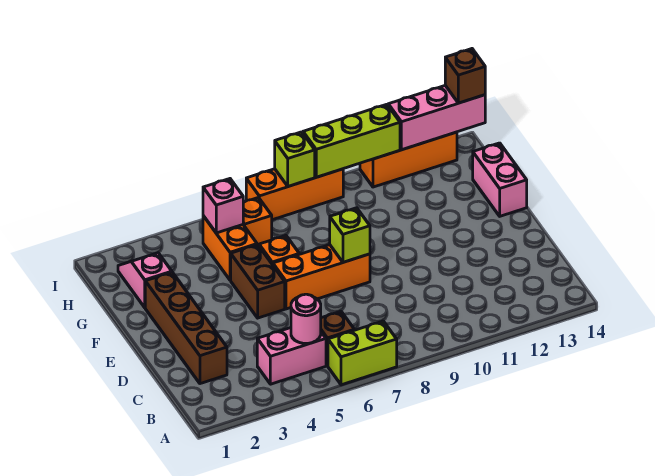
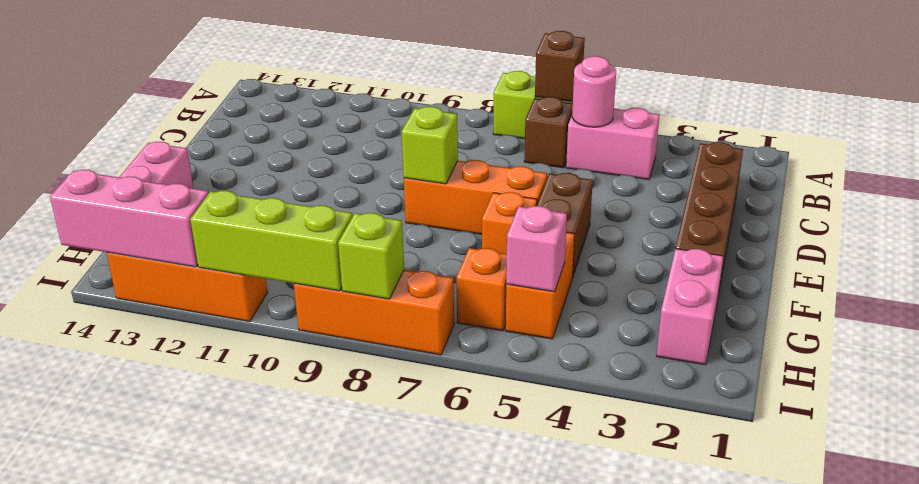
pink slope G2:H2 level 1 top G -> pink brick G2:H2 level 1
brown brick I14 level 3 -> brown brick A6 level 2

